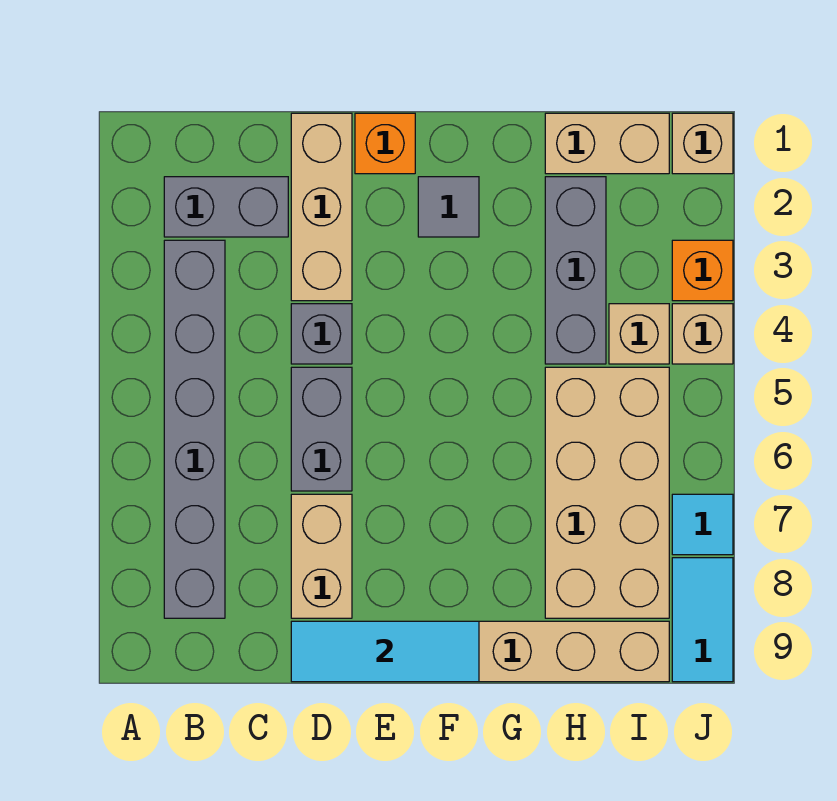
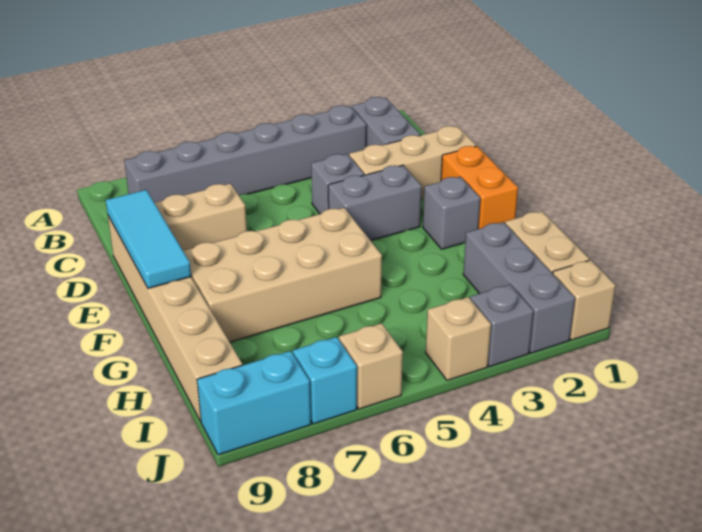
grey brick D5:D6 level 1 -> grey brick E3:E4 level 1
orange brick E1 level 1 -> orange brick E1:F1 level 1
grey tile F2 level 1 -> grey brick F2 level 1
grey brick H2:H4 level 1 -> grey brick H2:J2 level 1
tan brick H5:I8 level 1 -> tan brick F5:G8 level 1
tan brick I4 level 1 -> tan brick J6 level 1
orange brick J3 level 1 -> grey brick J3 level 1
cyan tile J7 level 1 -> cyan brick J7 level 1
cyan tile J8:J9 level 1 -> cyan brick J8:J9 level 1

